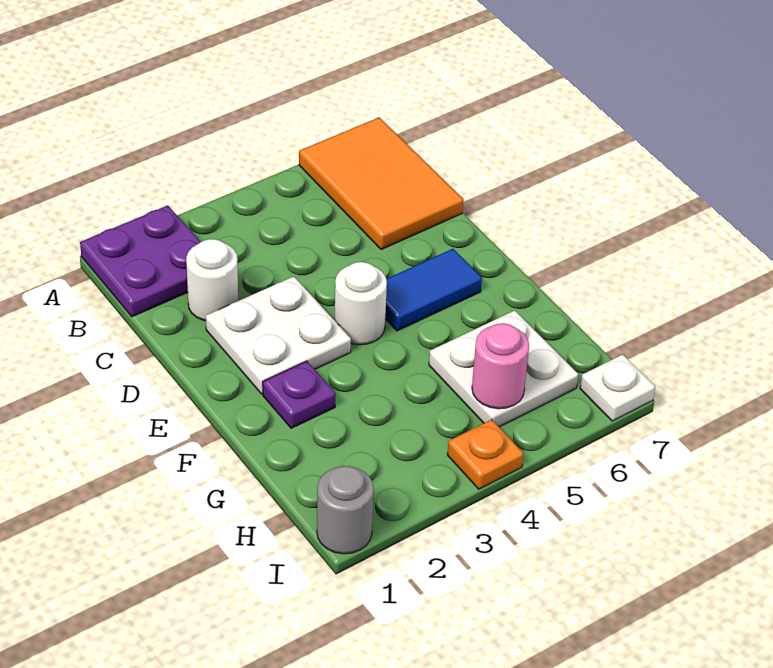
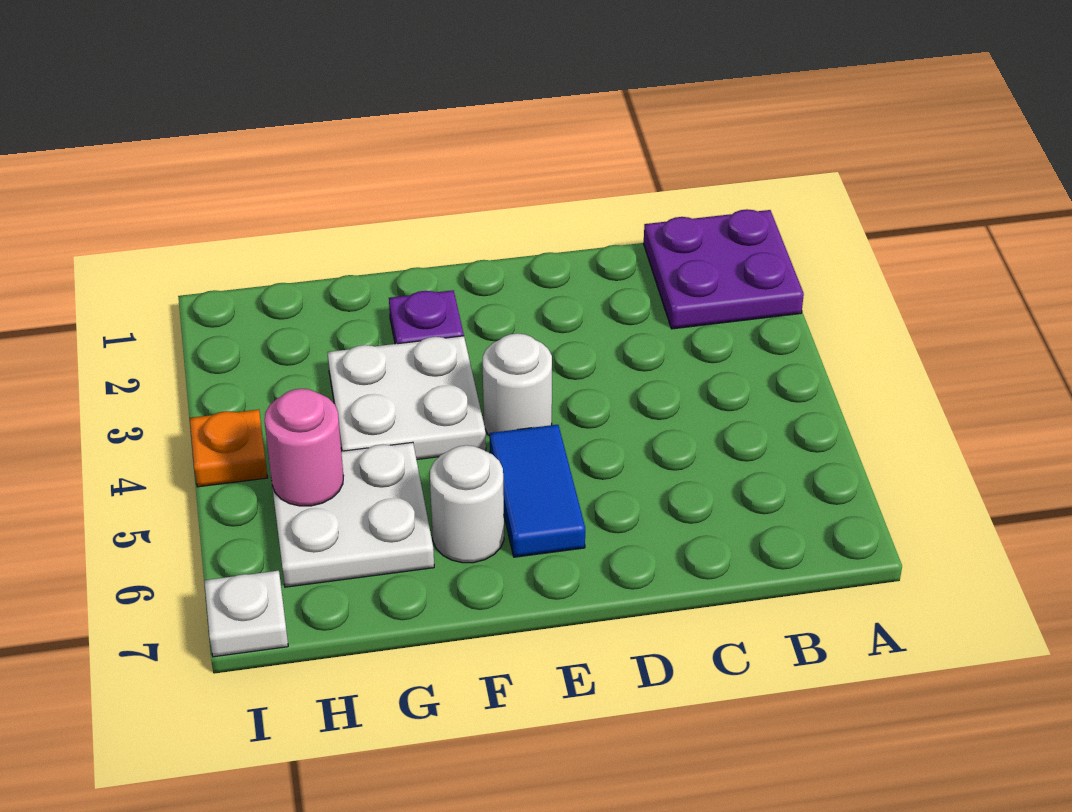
orange tile A6:C7 level 1 -> none
white round brick C2 level 1 -> white round brick F6 level 1
white plate D2:E3 level 1 -> white plate F3:G4 level 1
grey round brick I1 level 1 -> none

